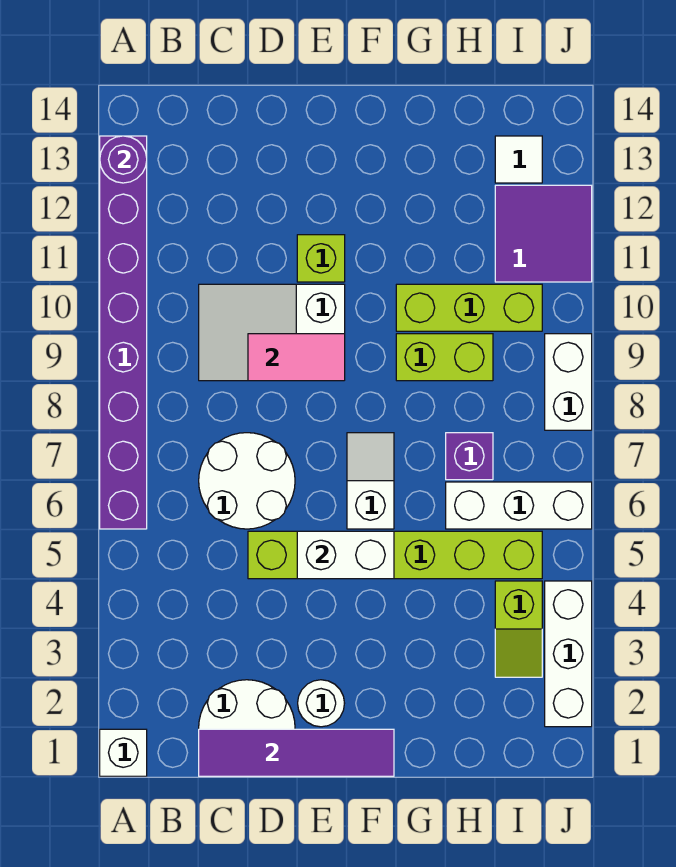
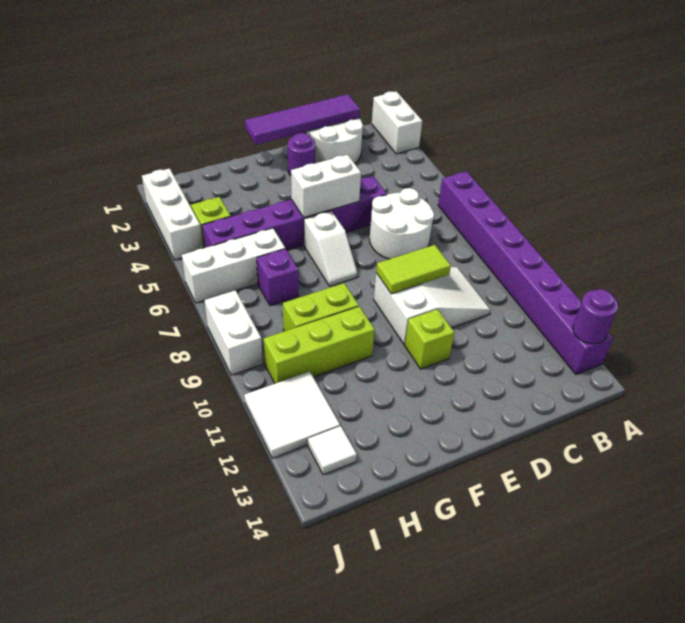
white brick A1 level 1 -> white brick A1:A2 level 1
lime brick D5:I5 level 1 -> purple brick D5:I5 level 1
pink tile D9:E9 level 2 -> lime tile D9:E9 level 2
white round brick E2 level 1 -> purple round brick E2 level 1
purple tile I11:J12 level 1 -> white tile I11:J12 level 1

